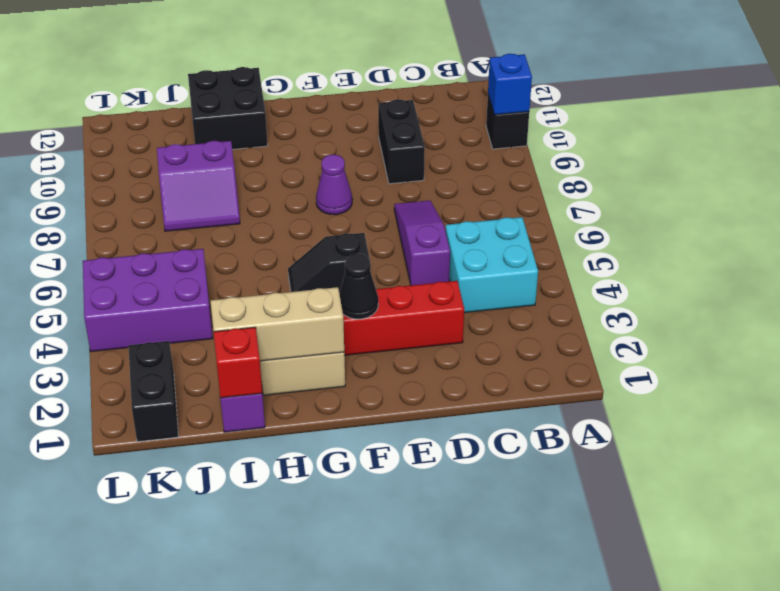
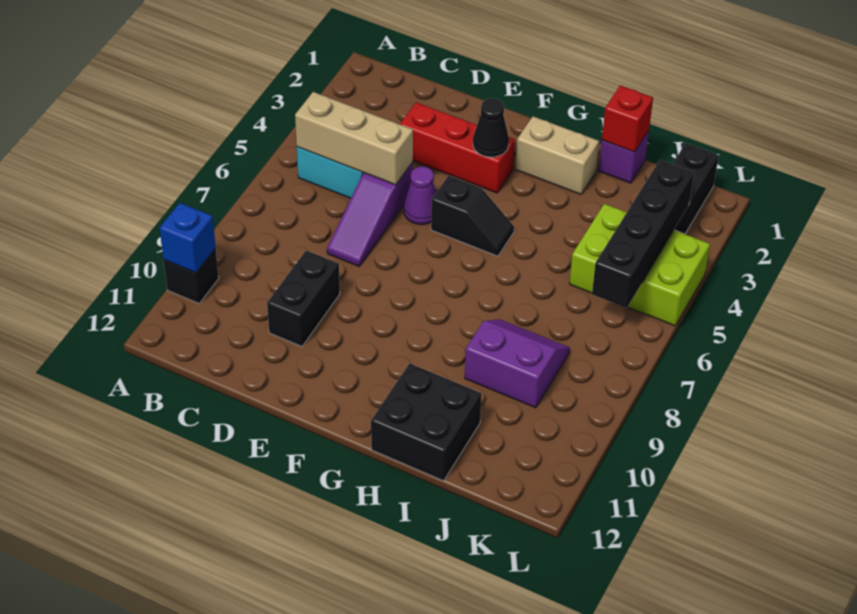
purple cone F8 level 1 -> purple cone E5 level 1
tan brick G2:I2 level 2 -> tan brick B5:D5 level 2
purple brick J4:L5 level 1 -> lime brick J4:L5 level 1
none -> black brick K3:K6 level 2

